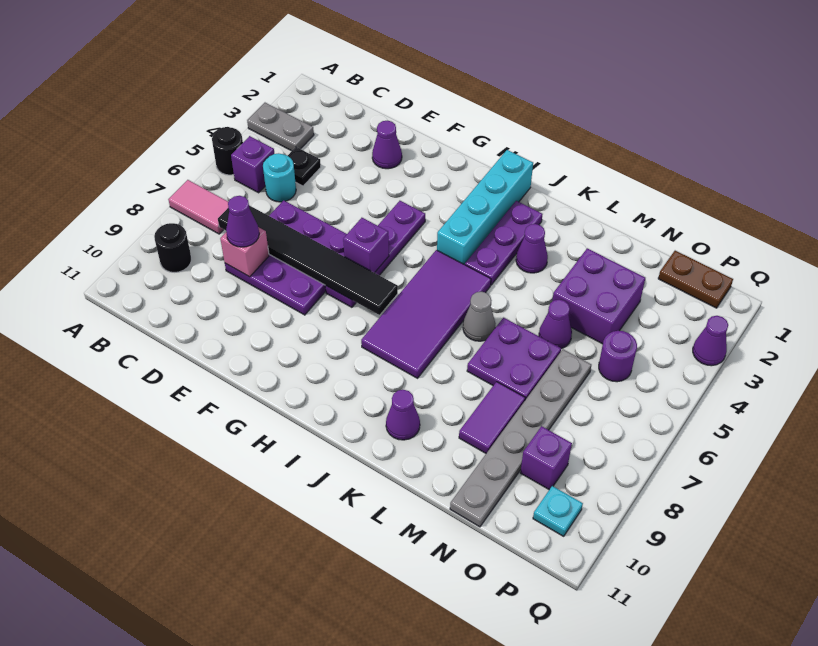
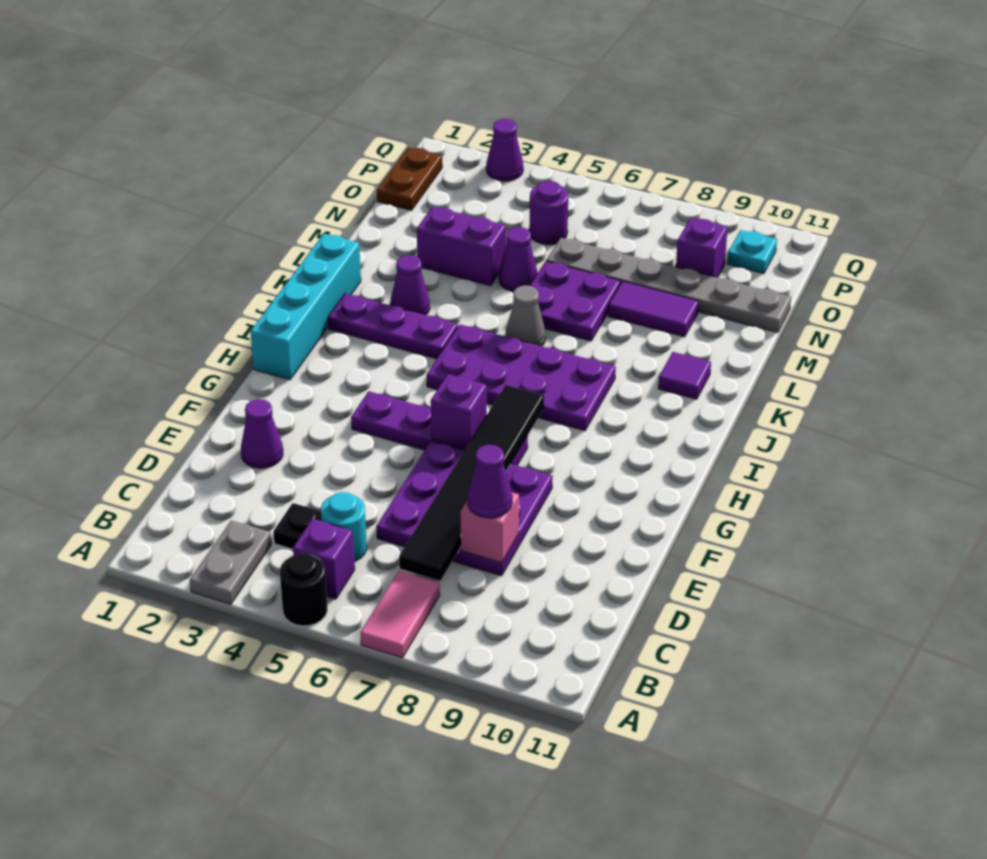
black round brick B9 level 1 -> none
cyan brick I1:I4 level 1 -> cyan brick H1:K1 level 1
purple tile I5:J8 level 1 -> purple plate I5:J8 level 1
purple cone K10 level 1 -> purple tile K10 level 1
purple brick M3:N4 level 1 -> purple brick M3:M4 level 1

